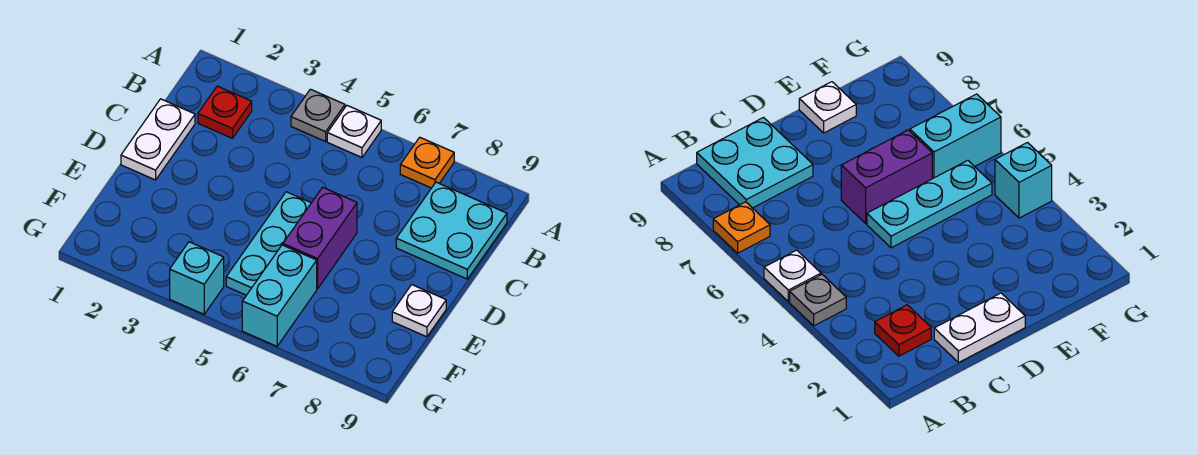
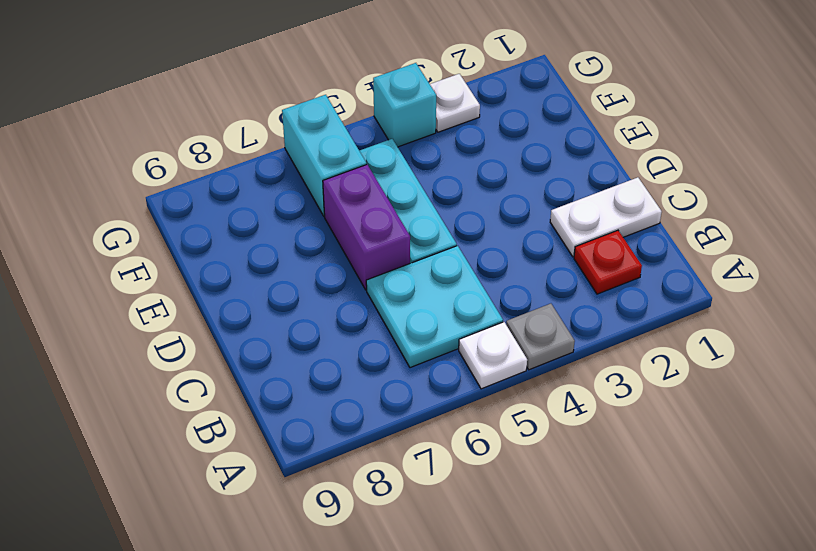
orange plate A7 level 1 -> none
cyan plate B8:C9 level 1 -> cyan plate B5:C6 level 1
white plate C1:D1 level 1 -> white plate C1:C2 level 1
white plate E9 level 1 -> white plate G3 level 1

